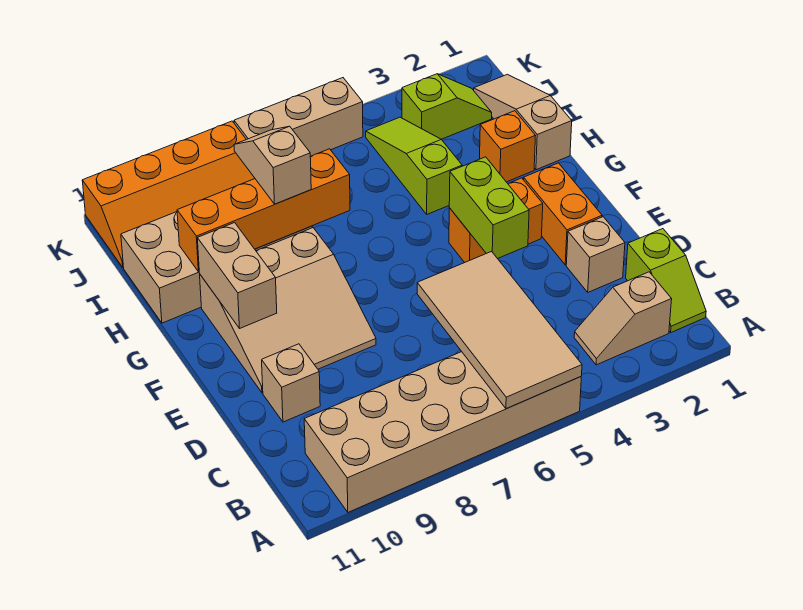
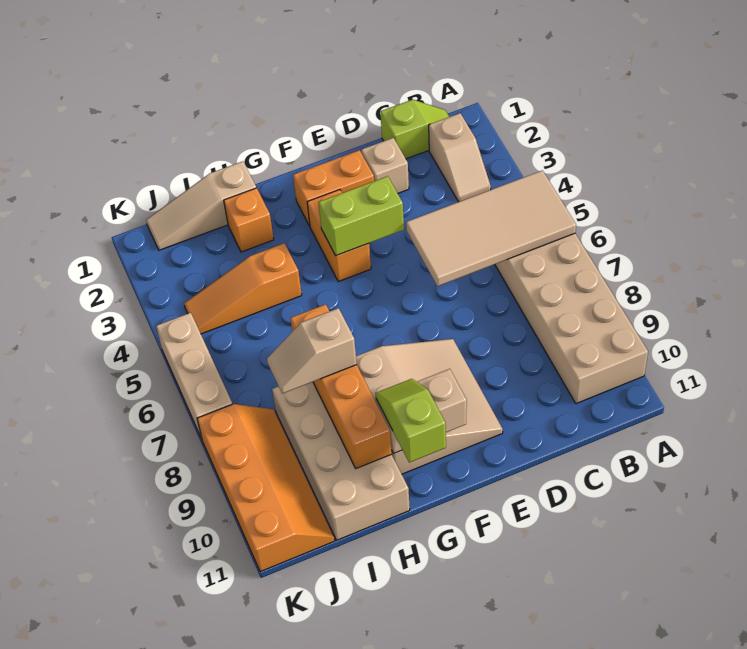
tan brick D10 level 1 -> none
lime slope H4:J4 level 1 top H -> orange slope H4:J4 level 1 top H
lime slope J2:J3 level 1 top 3 -> lime slope G10:G11 level 3 top 11

